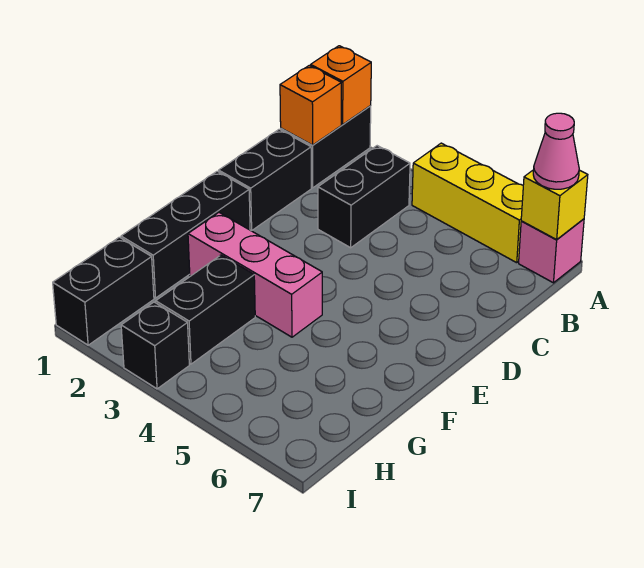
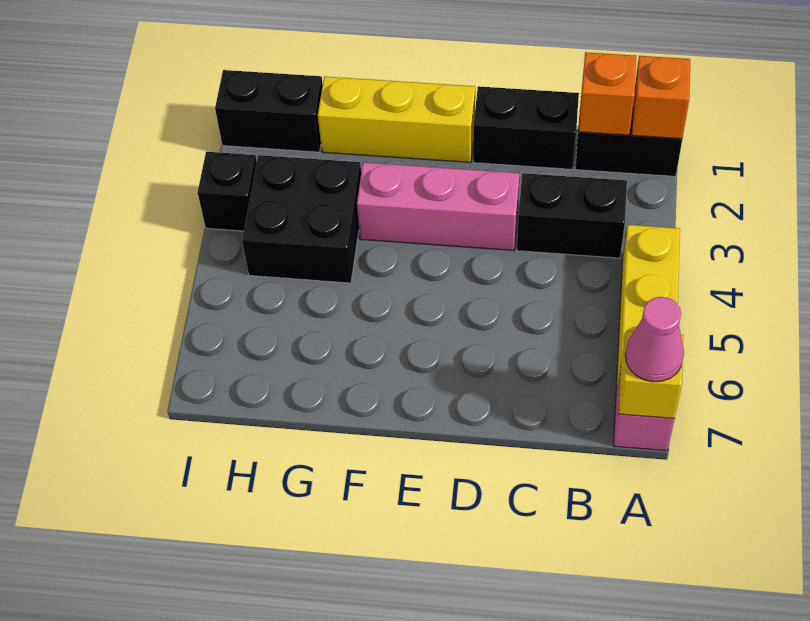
black brick E1:G1 level 1 -> yellow brick E1:G1 level 1
pink brick F2:F4 level 1 -> pink brick D3:F3 level 1
black brick G3:H3 level 1 -> black brick G3:H4 level 1

